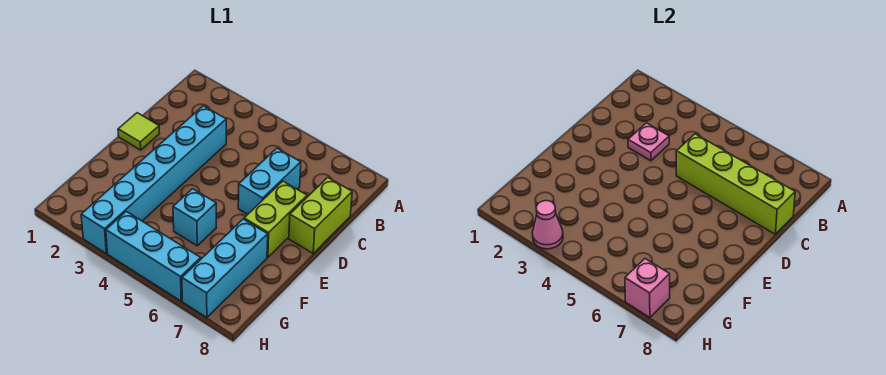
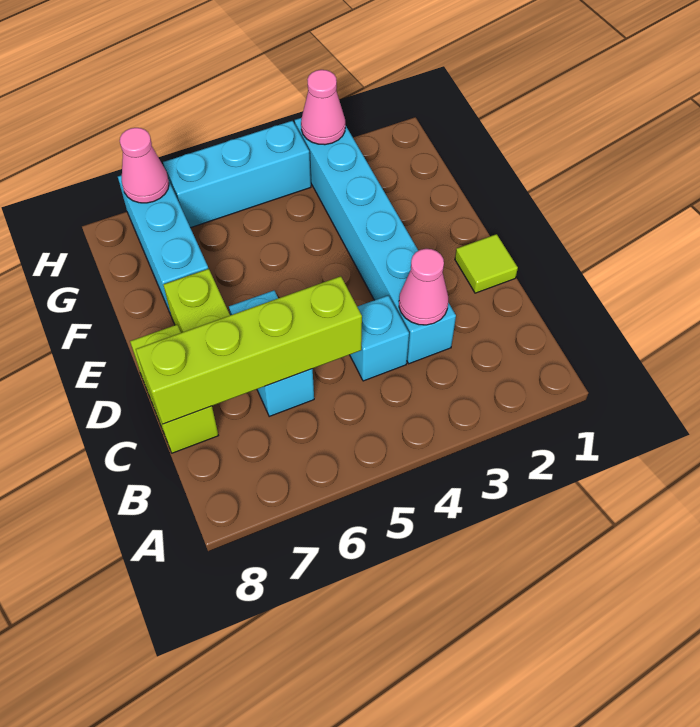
pink plate C3 level 2 -> pink cone C3 level 2
cyan brick F5 level 1 -> cyan brick C4 level 1
pink brick H7 level 2 -> pink cone H7 level 2

